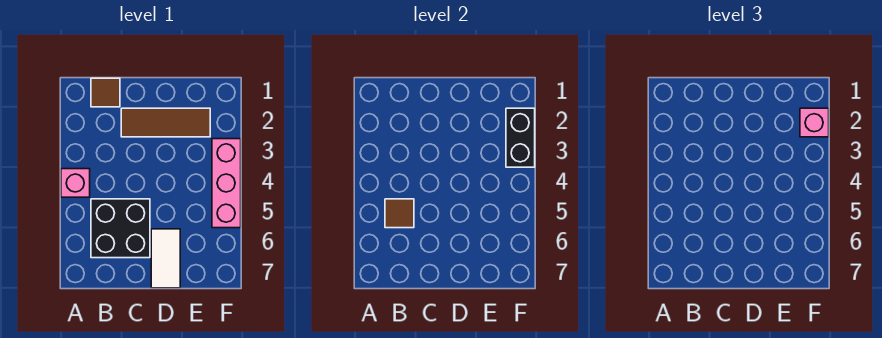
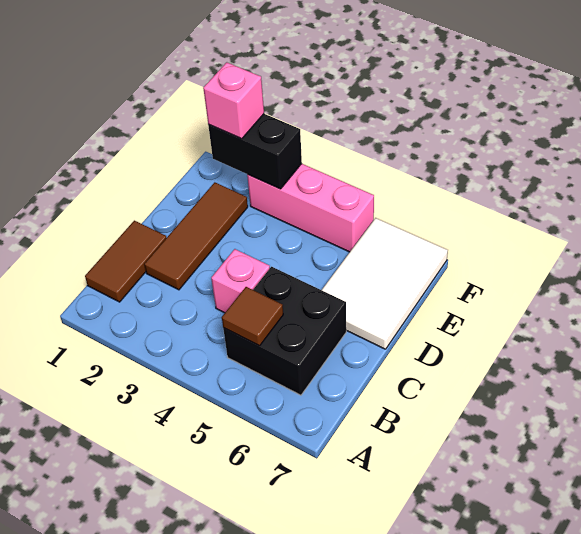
pink brick A4 level 1 -> pink brick C4 level 1
brown tile B1 level 1 -> brown tile B1:C1 level 1
white tile D6:D7 level 1 -> white tile D6:F7 level 1

